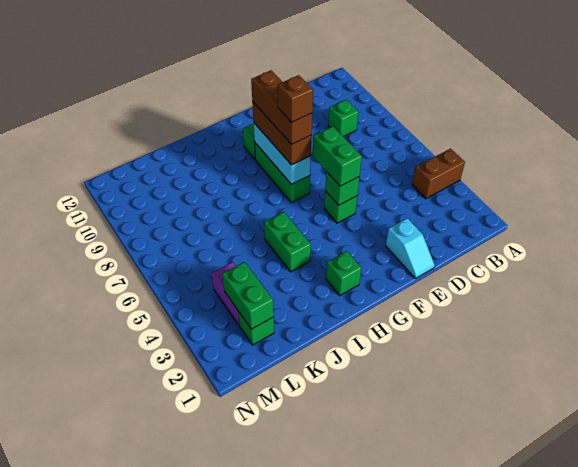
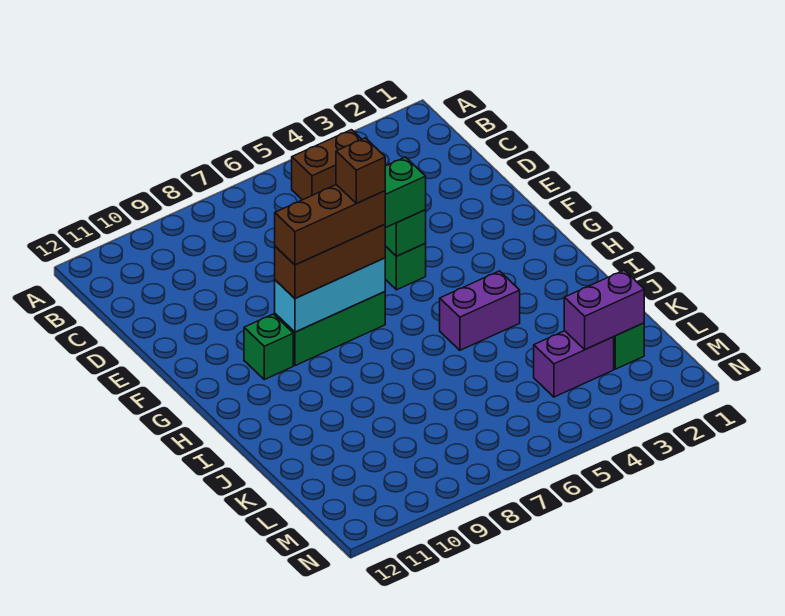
brown brick A4:B4 level 1 -> brown brick B4:B5 level 1
green brick C9 level 1 -> none
cyan slope E1:E2 level 1 top 2 -> none
green brick H2 level 1 -> none
green brick I4:I5 level 1 -> purple brick I4:I5 level 1
green brick L2:L3 level 2 -> purple brick L2:L3 level 2

